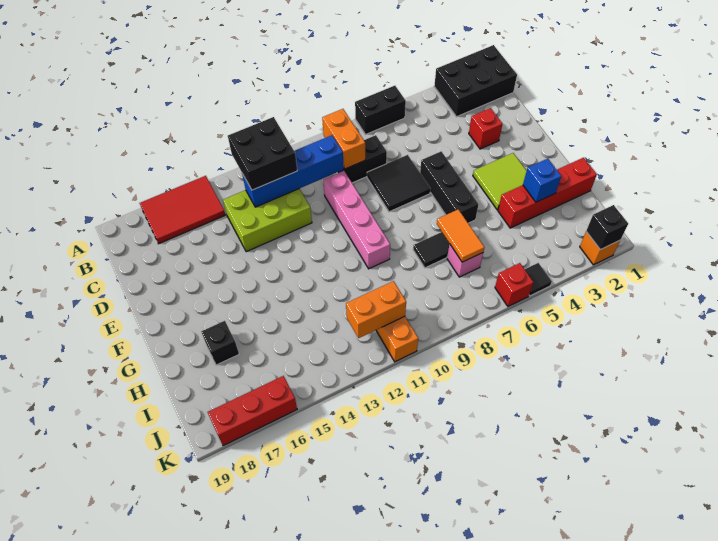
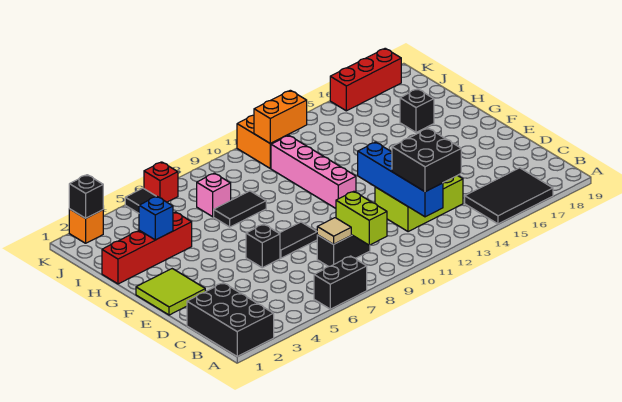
black brick A1:B3 level 1 -> black brick A1:C2 level 1
red tile A15:B17 level 1 -> black tile A15:B17 level 1
orange brick B9:C9 level 2 -> lime brick B9:C9 level 2
none -> tan tile C8 level 2
blue brick C10:C13 level 2 -> blue brick B12:E12 level 2
red brick D3 level 1 -> none
black tile D7:E8 level 1 -> black tile E7:E8 level 1
pink brick D10:G10 level 1 -> pink brick F11:I11 level 1
black brick E6:G6 level 1 -> black brick E6 level 1
lime tile F3:G4 level 1 -> lime tile E1:F2 level 1
orange tile H7:I7 level 2 -> none

